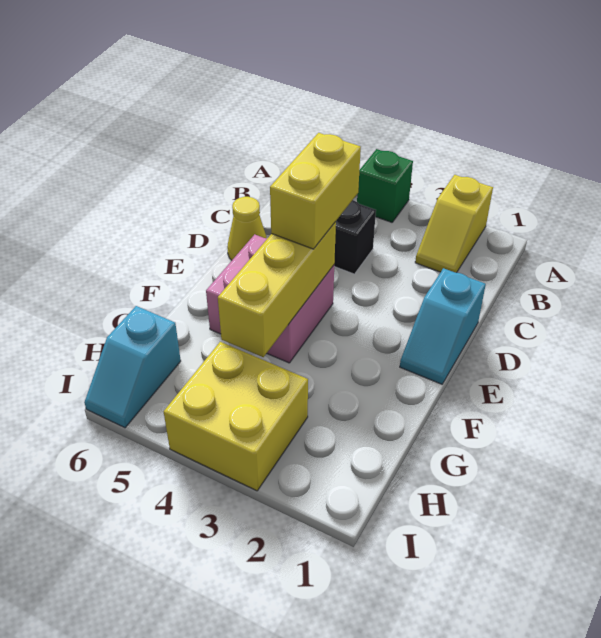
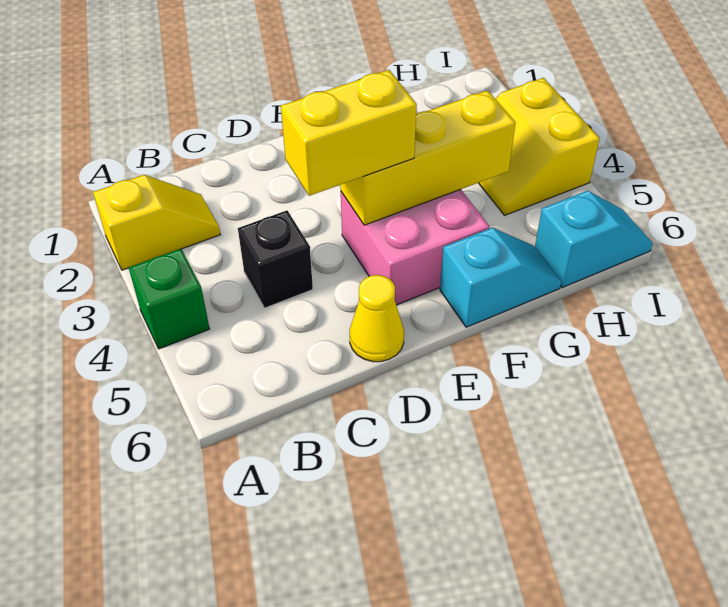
cyan slope D1:E1 level 1 top D -> cyan slope F6:G6 level 1 top F
yellow brick H3:I4 level 1 -> yellow slope H3:I4 level 1 top I

